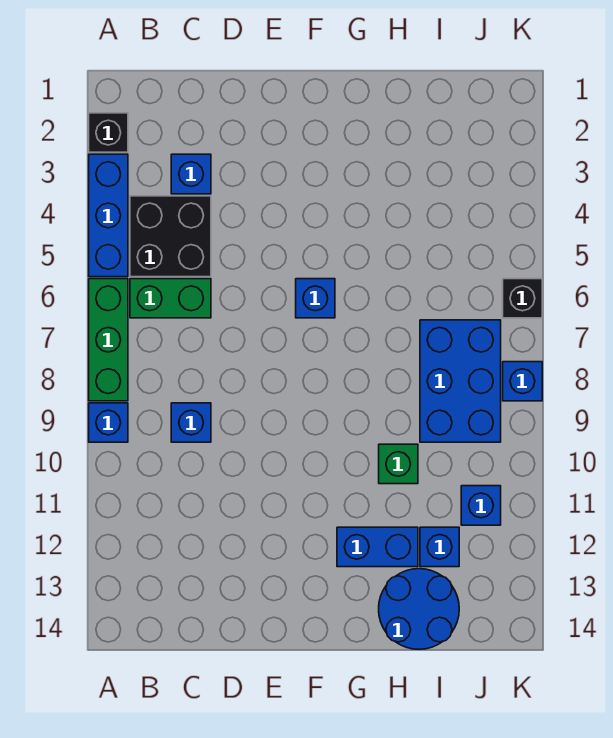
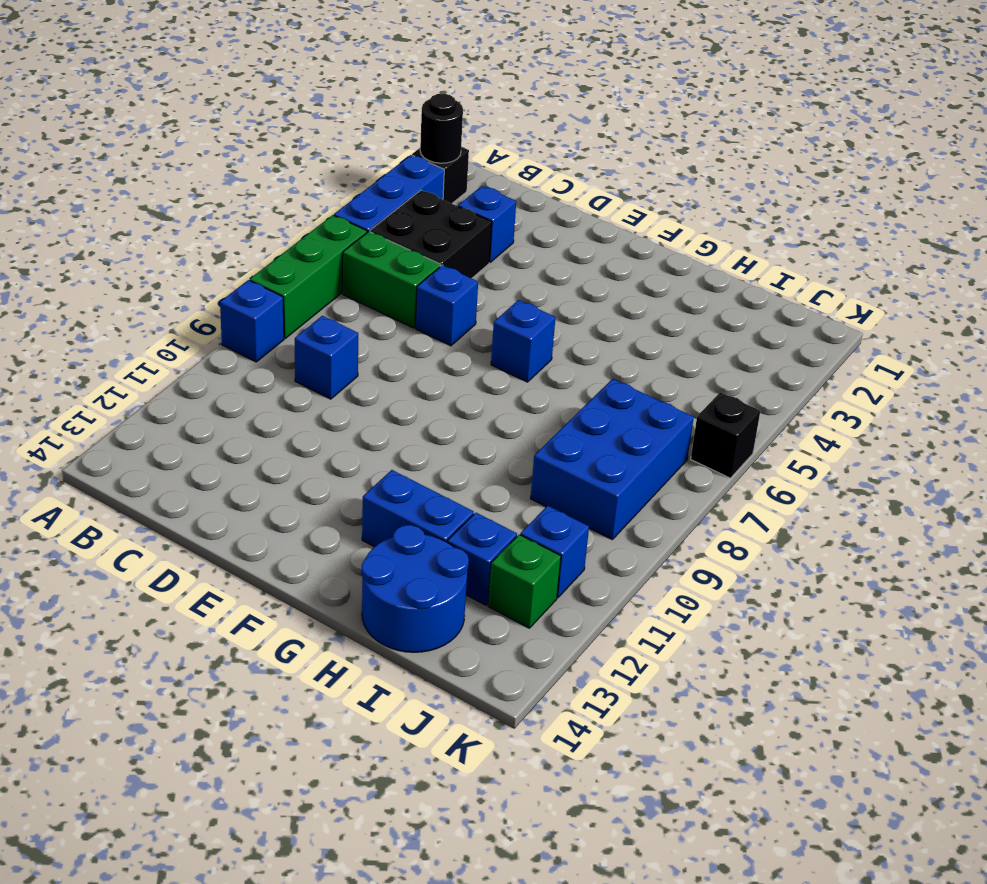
none -> black round brick A2 level 2
green brick H10 level 1 -> green brick J12 level 1
blue brick K8 level 1 -> blue brick D6 level 1

